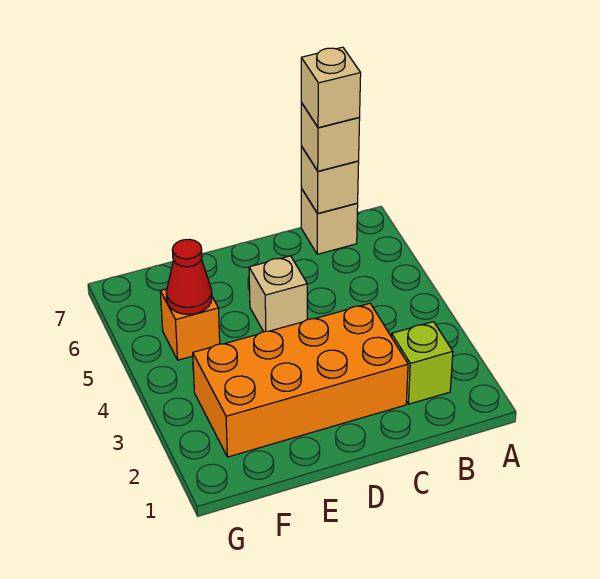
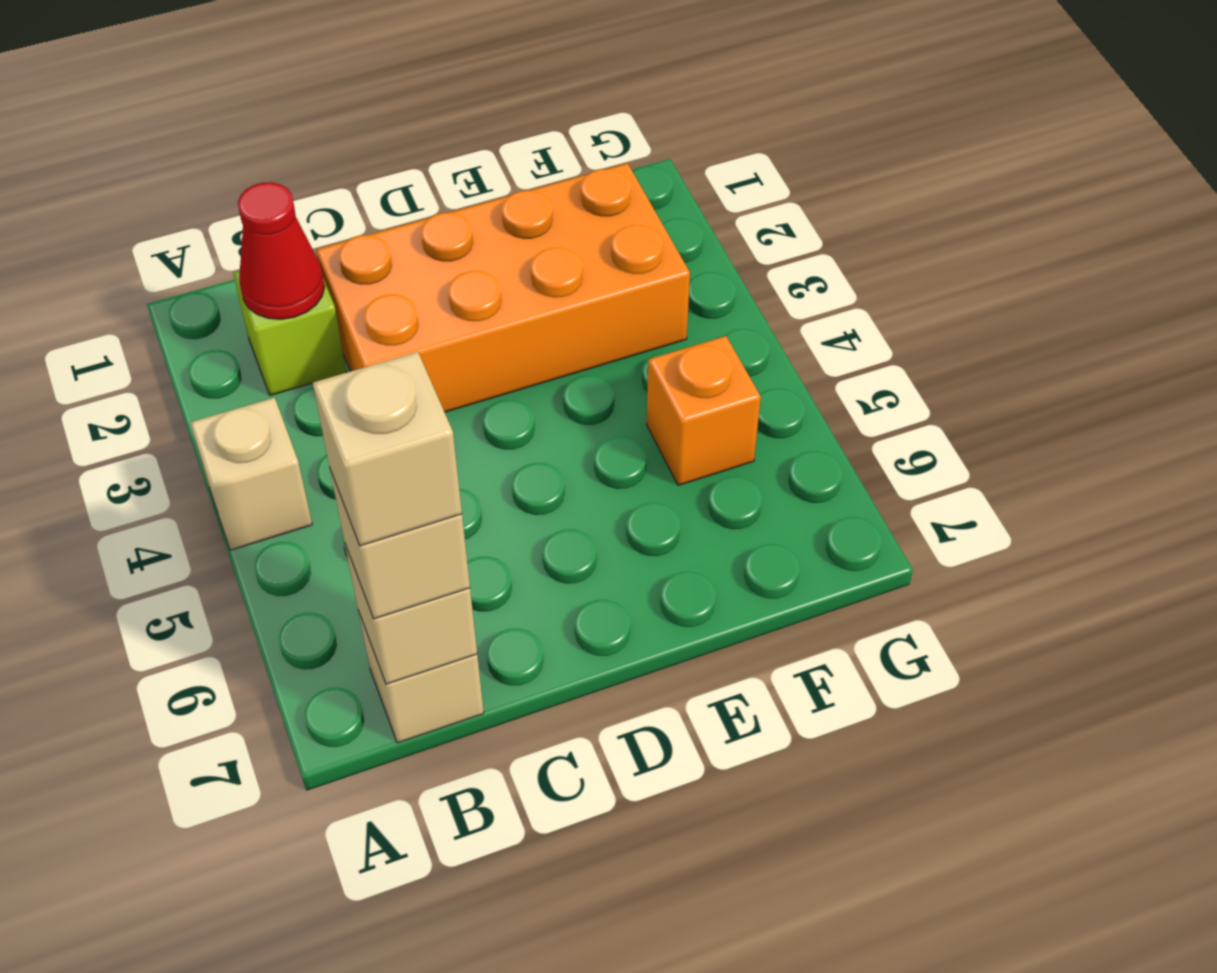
tan brick D5 level 1 -> tan brick A4 level 1
red cone F5 level 2 -> red cone B2 level 2

